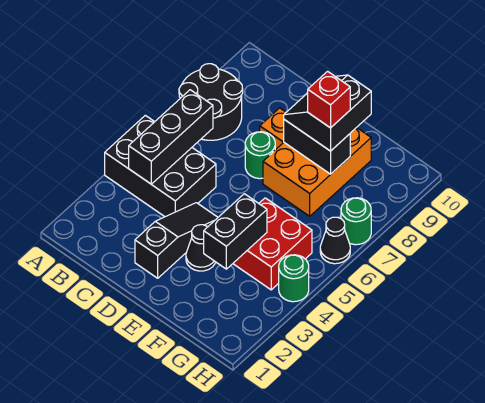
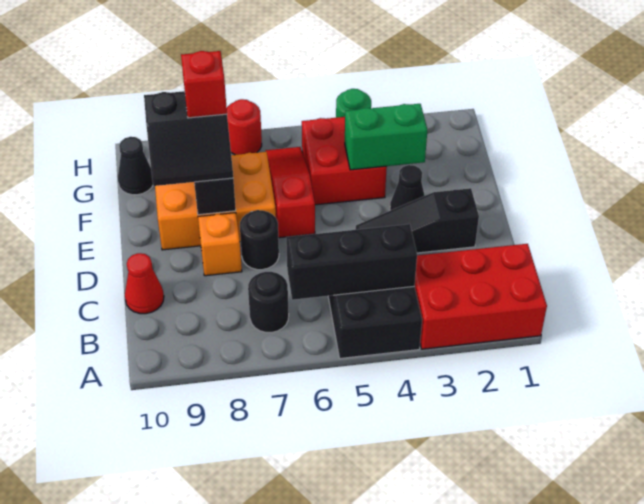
none -> red brick A1:B3 level 1
black round brick A7:B8 level 1 -> black round brick B7 level 1
none -> red cone C10 level 1
green round brick D7 level 1 -> black round brick D7 level 1
none -> red slope E6:G6 level 1 top E
black brick F3:F4 level 2 -> green brick F3:F4 level 2
black cone H6 level 1 -> black cone G10 level 1
green round brick H7 level 1 -> red round brick H7 level 1

